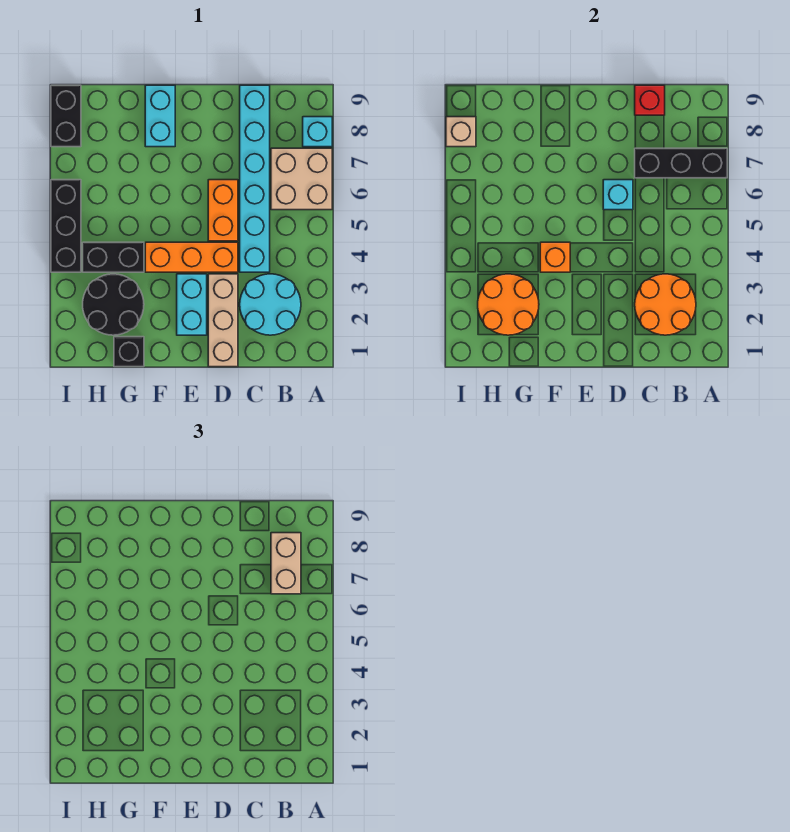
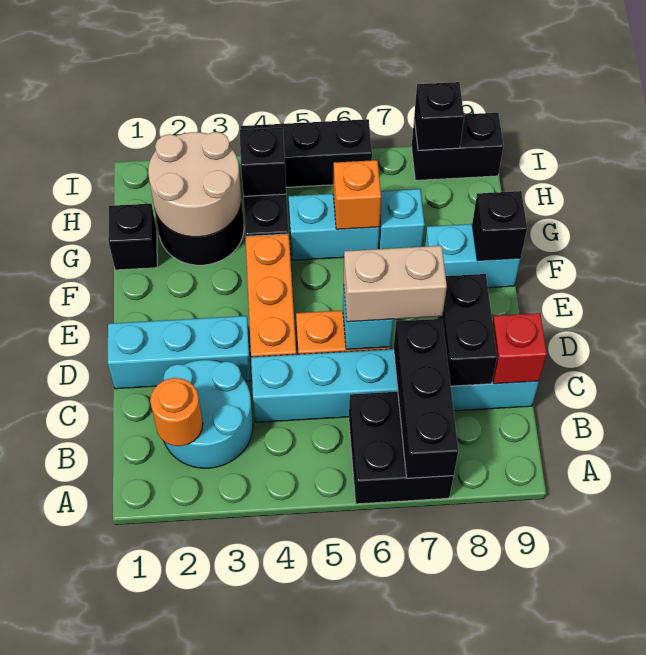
tan brick A6:B7 level 1 -> black brick A6:B7 level 1
cyan brick A8 level 1 -> cyan brick G7 level 1
orange round brick B2:C3 level 2 -> orange round brick B2 level 2
tan brick B7:B8 level 3 -> tan brick D6:D7 level 3
none -> black brick C8:D8 level 2
tan brick D1:D3 level 1 -> cyan brick D1:D3 level 1
cyan brick E2:E3 level 1 -> cyan brick G5:G6 level 1
orange brick F4 level 2 -> orange brick G6 level 2
none -> black brick F9 level 2
orange round brick G2:H3 level 2 -> tan round brick G2:H3 level 2
none -> black brick H4 level 2
tan brick I8 level 2 -> black brick I8 level 2

